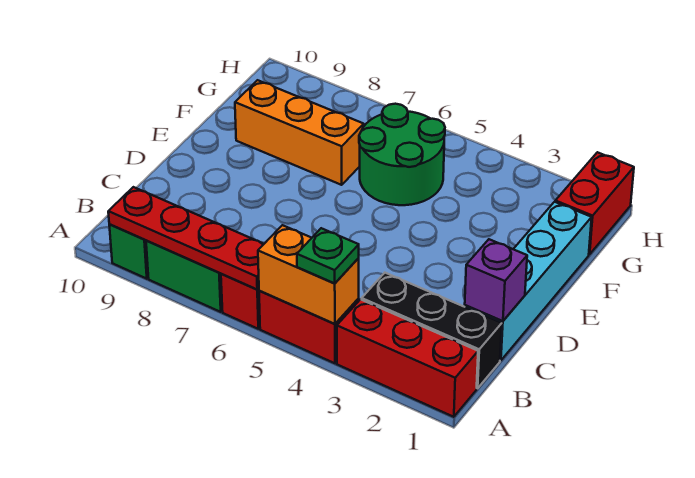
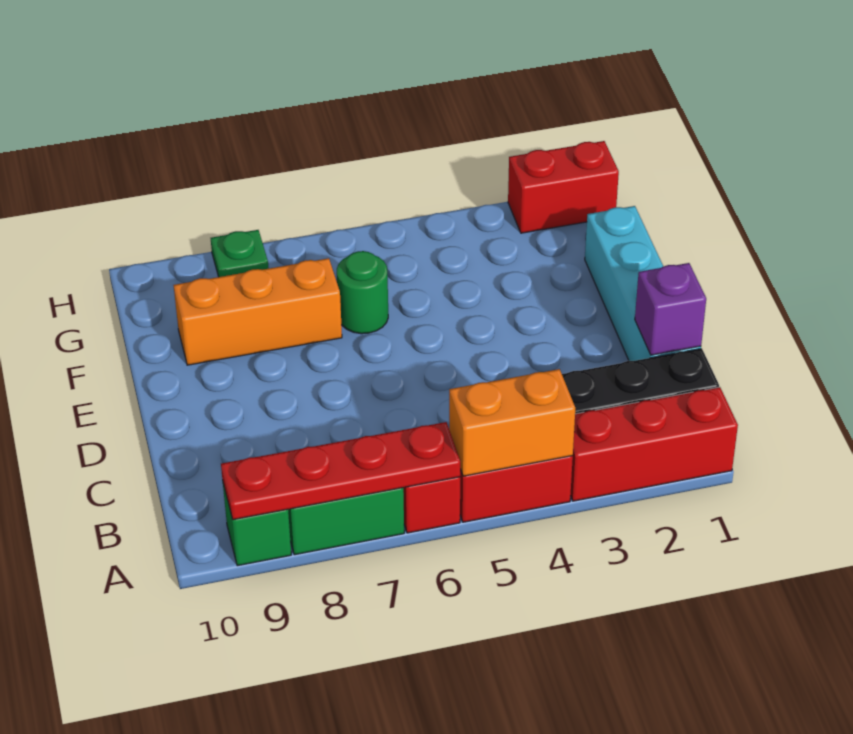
green plate A4 level 3 -> green plate H8 level 1
green round brick F5:G6 level 1 -> green round brick F6 level 1
red brick G1:H1 level 1 -> red brick H1:H2 level 1

